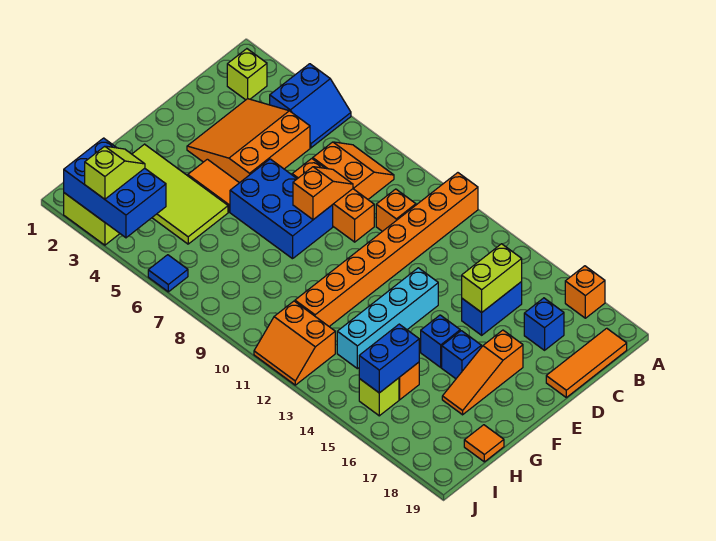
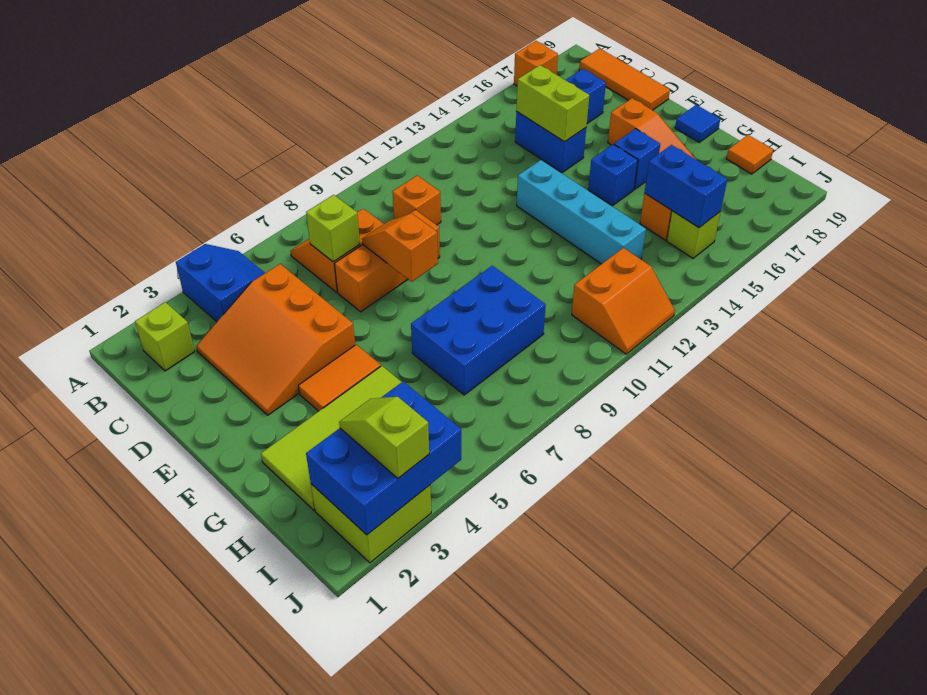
orange brick A11:H11 level 1 -> none
none -> lime brick C7 level 2
blue brick E6:F8 level 1 -> blue brick G7:H9 level 1
blue tile J6 level 1 -> blue tile F19 level 1

